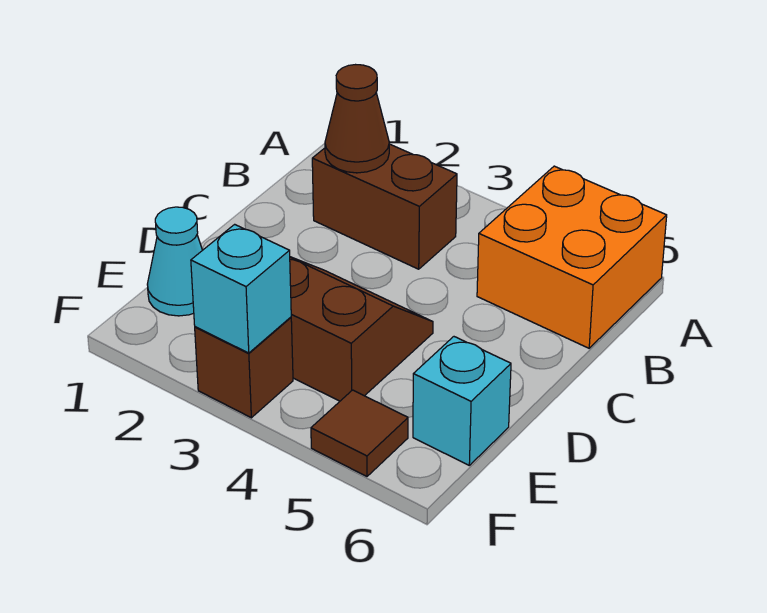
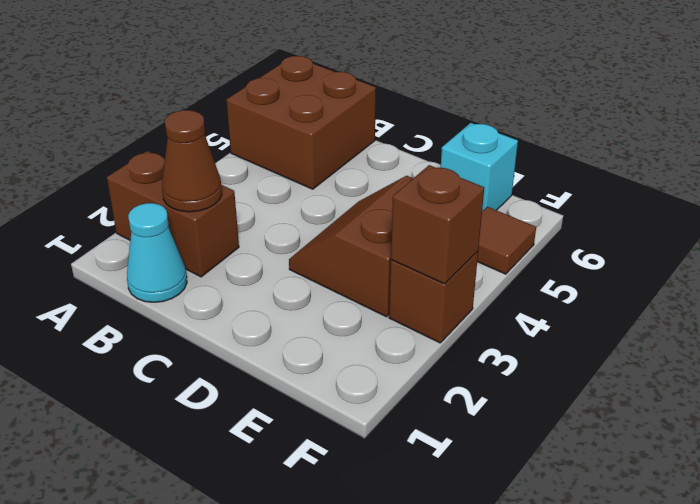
orange brick A5:B6 level 1 -> brown brick A5:B6 level 1
brown brick B2:B3 level 1 -> brown brick A2:B2 level 1
cyan cone E1 level 1 -> cyan cone B1 level 1
cyan brick F3 level 2 -> brown brick F3 level 2

